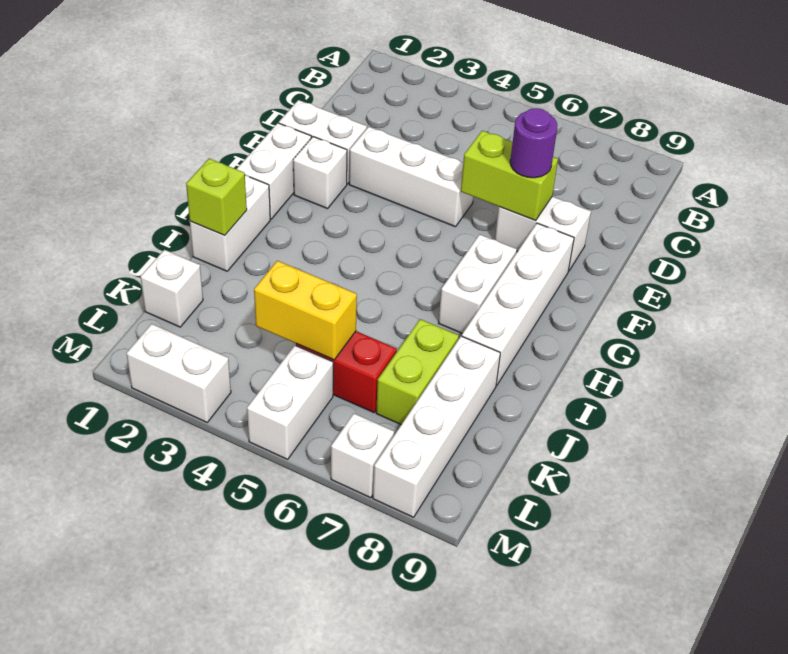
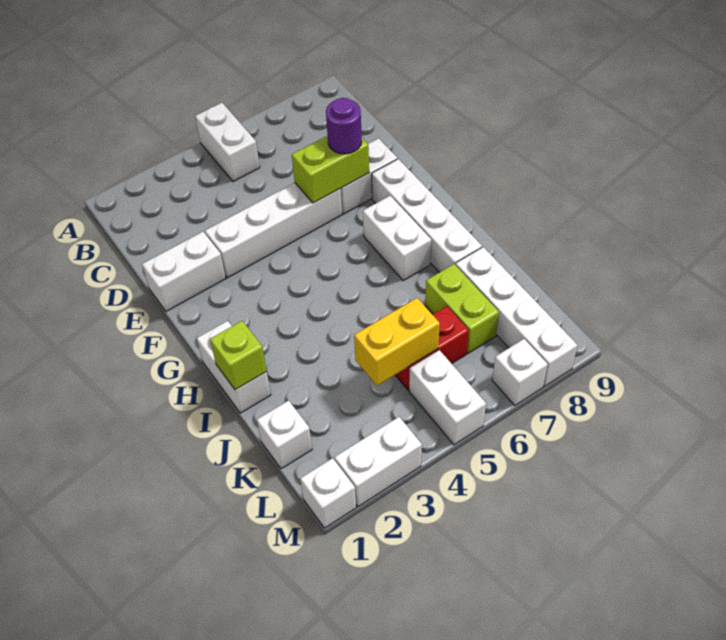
white brick E3:E5 level 1 -> white brick E3:E6 level 1
white brick F1:G1 level 1 -> white brick A5:B5 level 1
white brick F2 level 1 -> white brick M1 level 1

